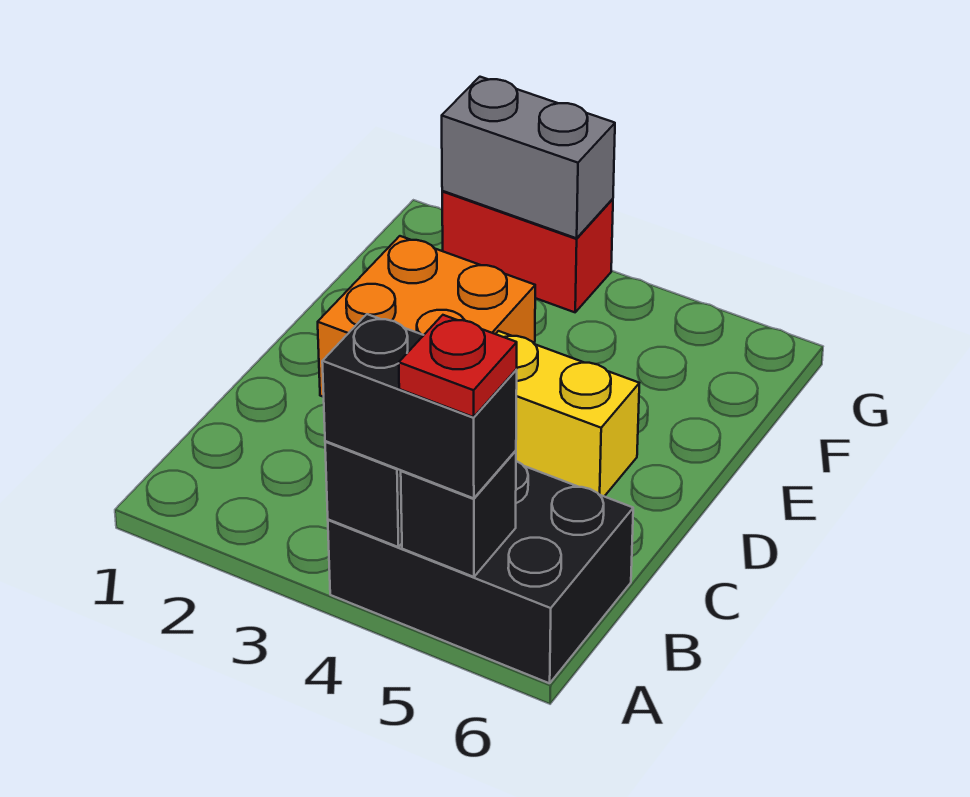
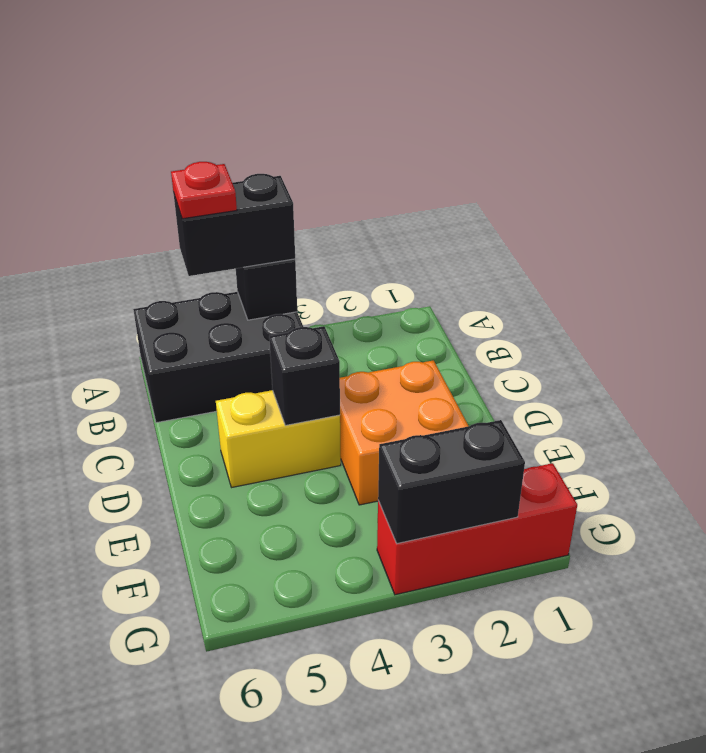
black brick A5 level 2 -> black brick D4 level 2
red brick G2:G3 level 1 -> red brick G1:G3 level 1
grey brick G2:G3 level 2 -> black brick G2:G3 level 2

